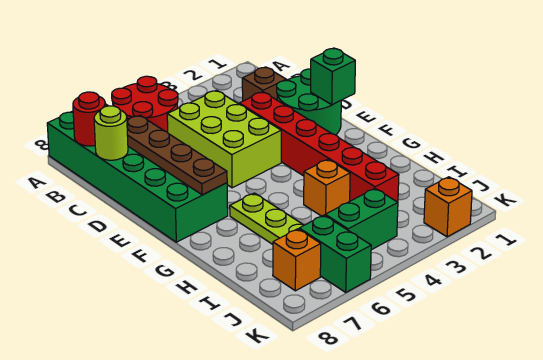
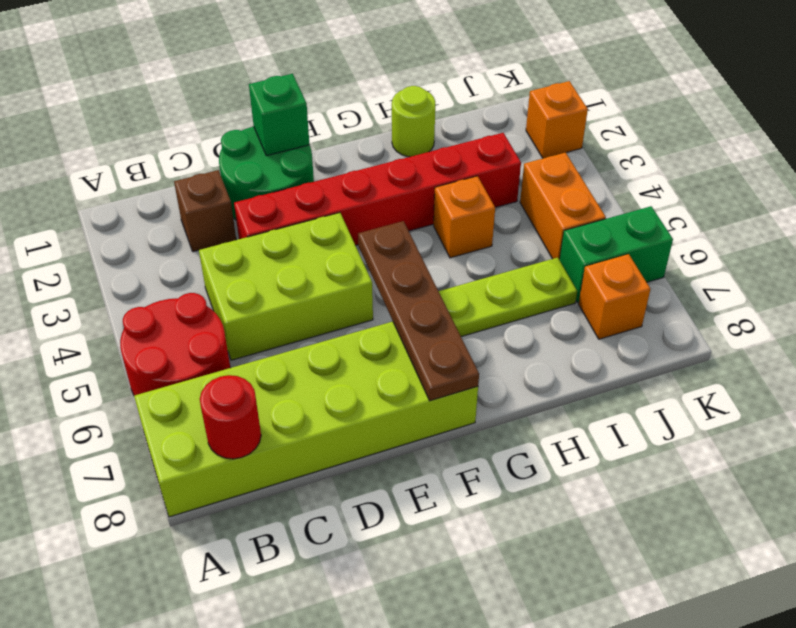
green brick A7:F8 level 1 -> lime brick A7:F8 level 1
brown plate C7:F7 level 2 -> brown plate F5:F8 level 2
lime round brick C8 level 2 -> lime round brick H1 level 1
green brick J4:J5 level 1 -> orange brick J4:J5 level 1

